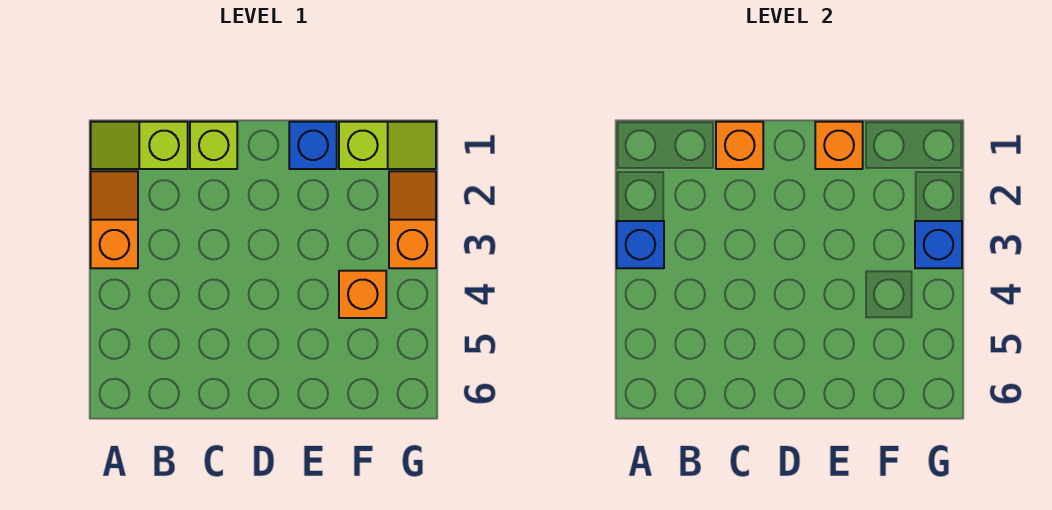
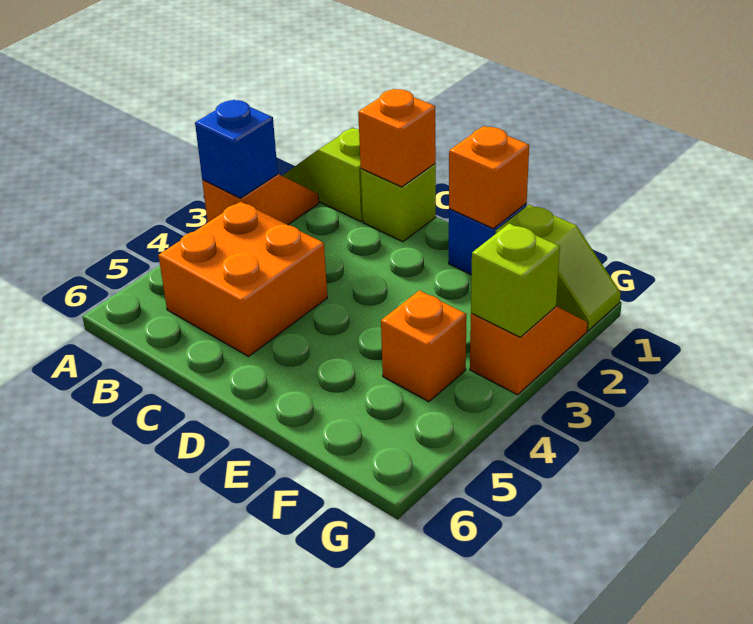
none -> orange brick B4:C5 level 1
blue brick G3 level 2 -> lime brick G3 level 2

